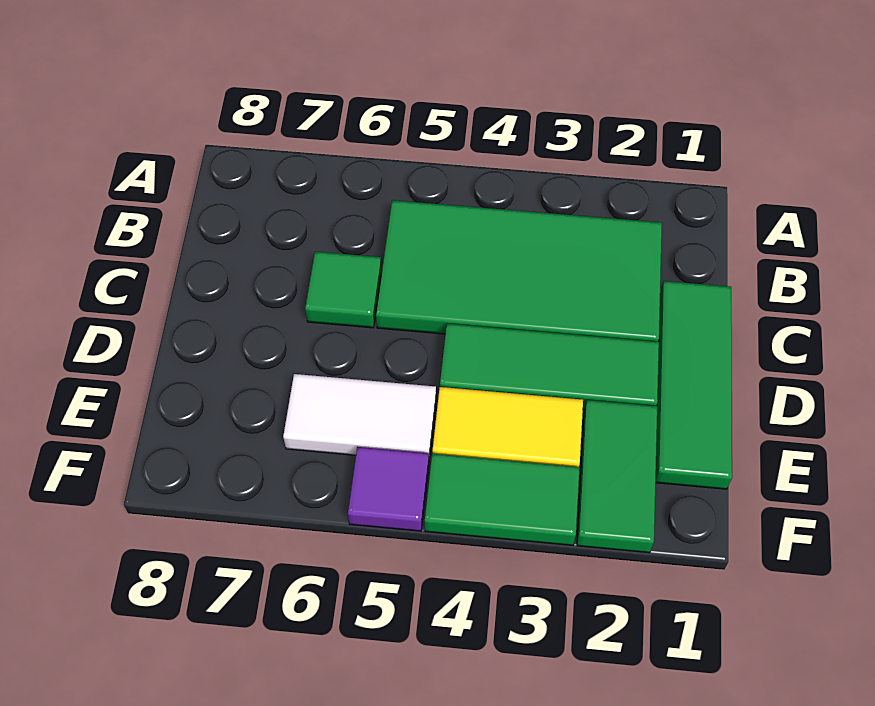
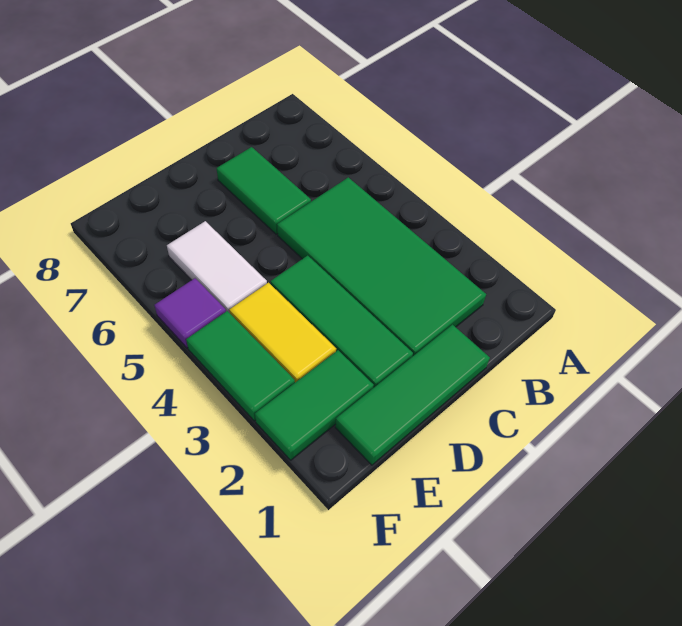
green tile C6 level 1 -> green tile C6:C7 level 1

